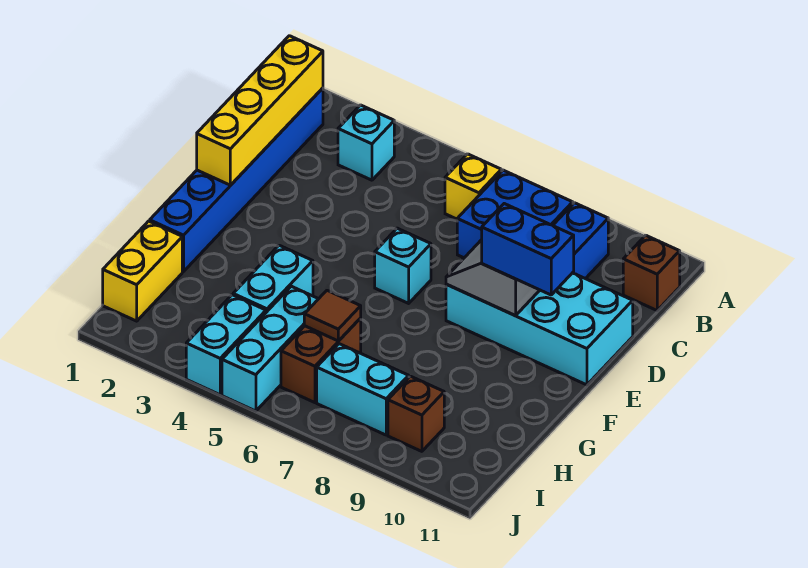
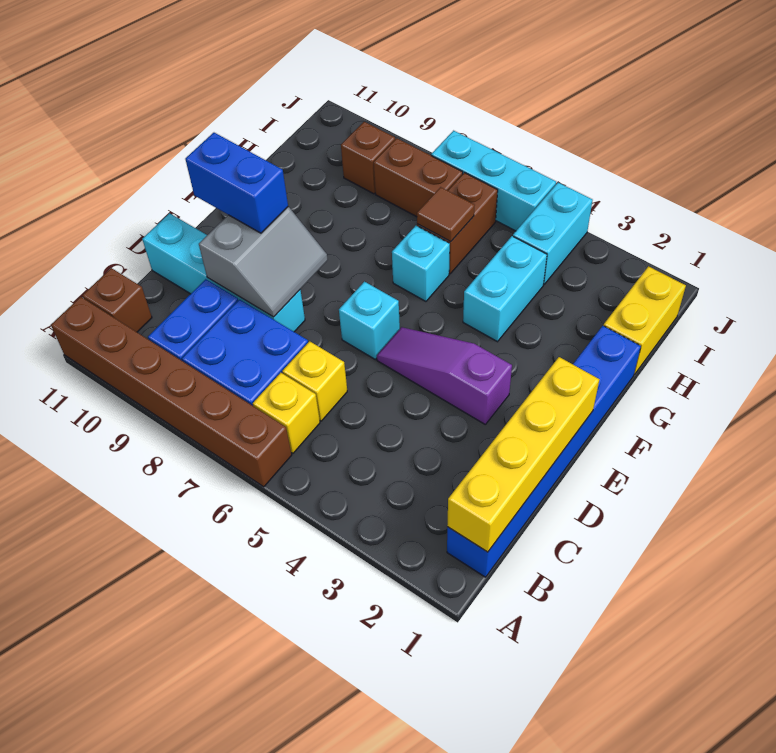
none -> brown brick A6:A11 level 1
cyan brick B3 level 1 -> cyan brick G6 level 1
none -> yellow brick C6 level 1
cyan brick D8:E11 level 1 -> cyan brick D8:D11 level 1
none -> purple slope E3:E5 level 1 top 3
cyan brick H5:J5 level 1 -> cyan brick J5:J7 level 1
cyan brick I7:I8 level 1 -> brown brick I7:I8 level 1

